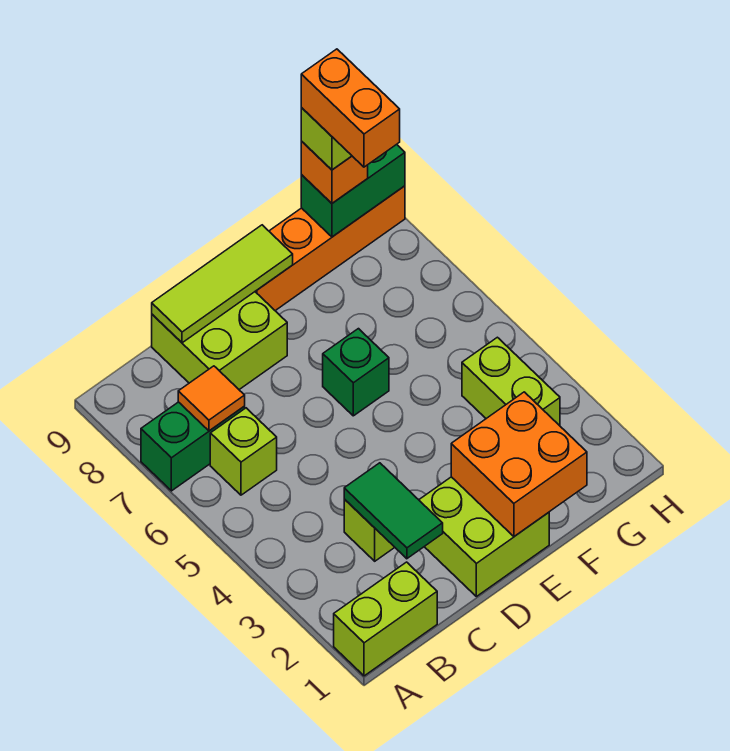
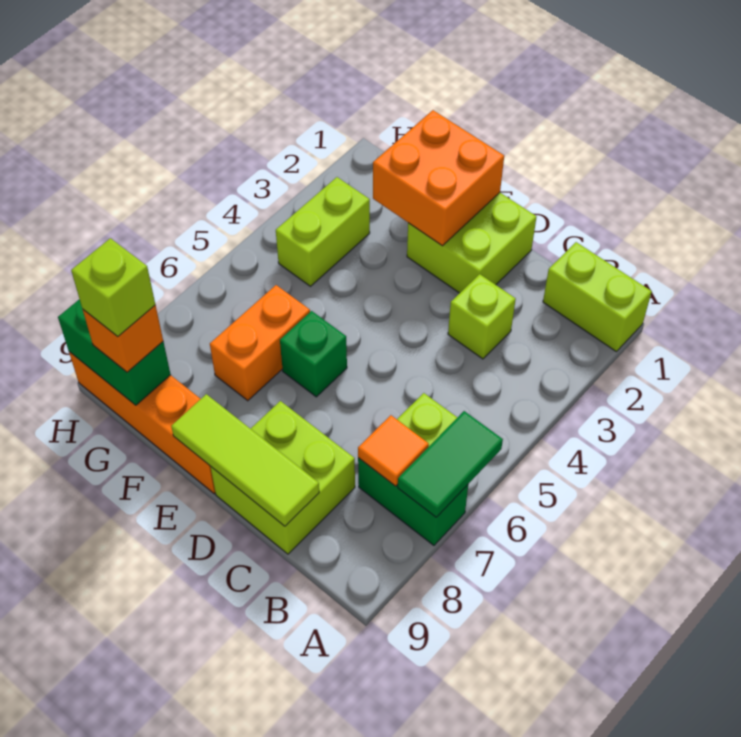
green tile C2:C3 level 2 -> green tile A6:A7 level 2
orange brick G8:G9 level 5 -> orange brick F6:F7 level 1

